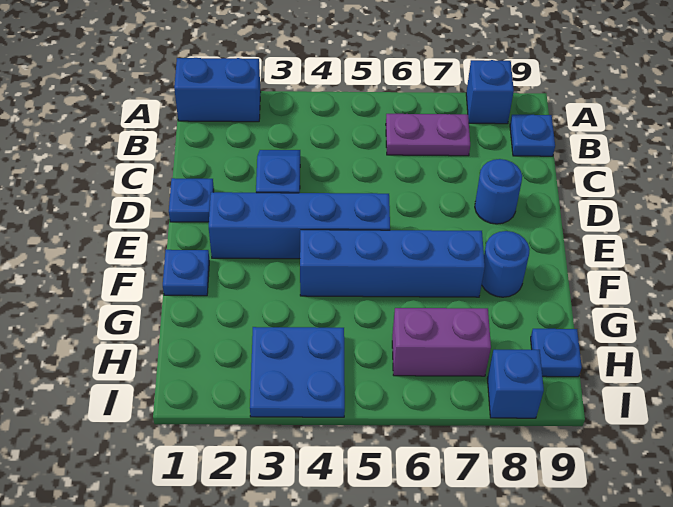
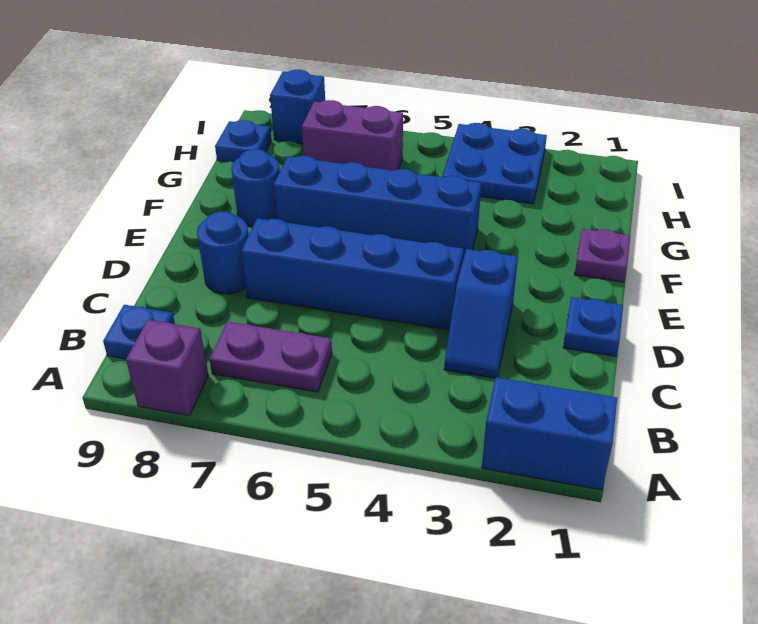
blue brick A8 level 1 -> purple brick A8 level 1
blue brick E2:E5 level 1 -> blue brick D4:D7 level 1
blue plate F1 level 1 -> purple plate F1 level 1

